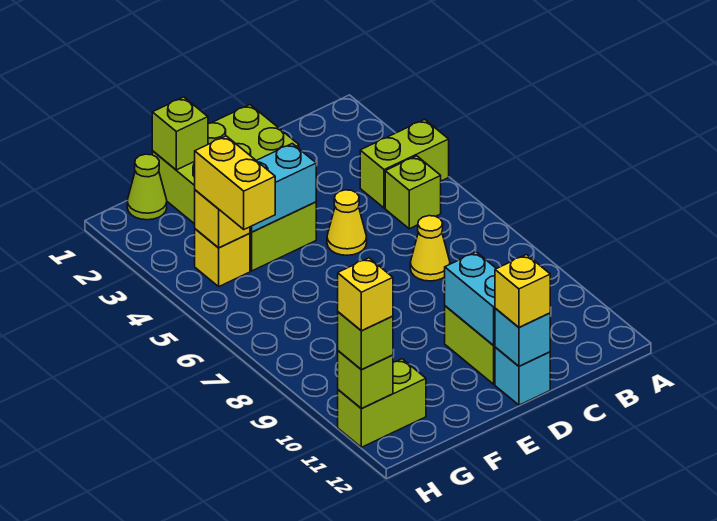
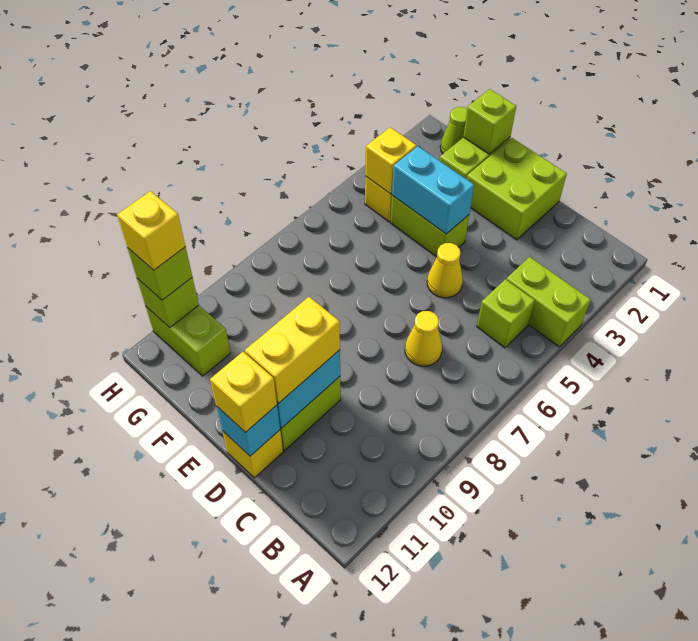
cyan brick D12 level 1 -> yellow brick D12 level 1
yellow brick G4:G5 level 3 -> yellow brick D10:D11 level 3

